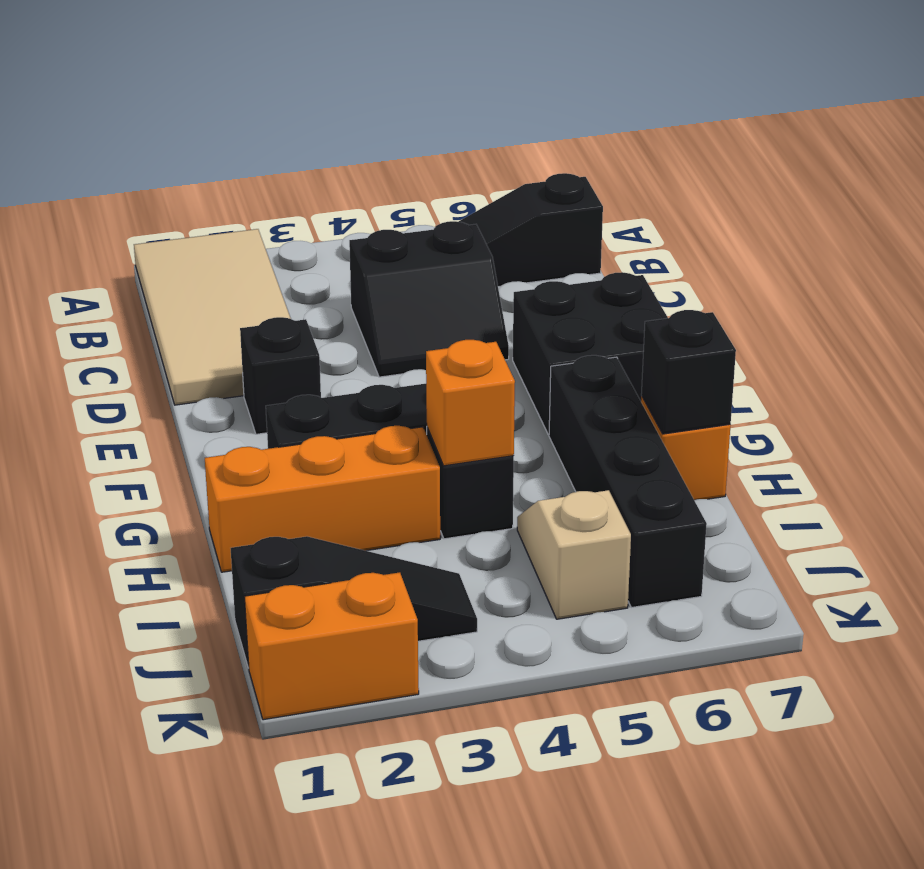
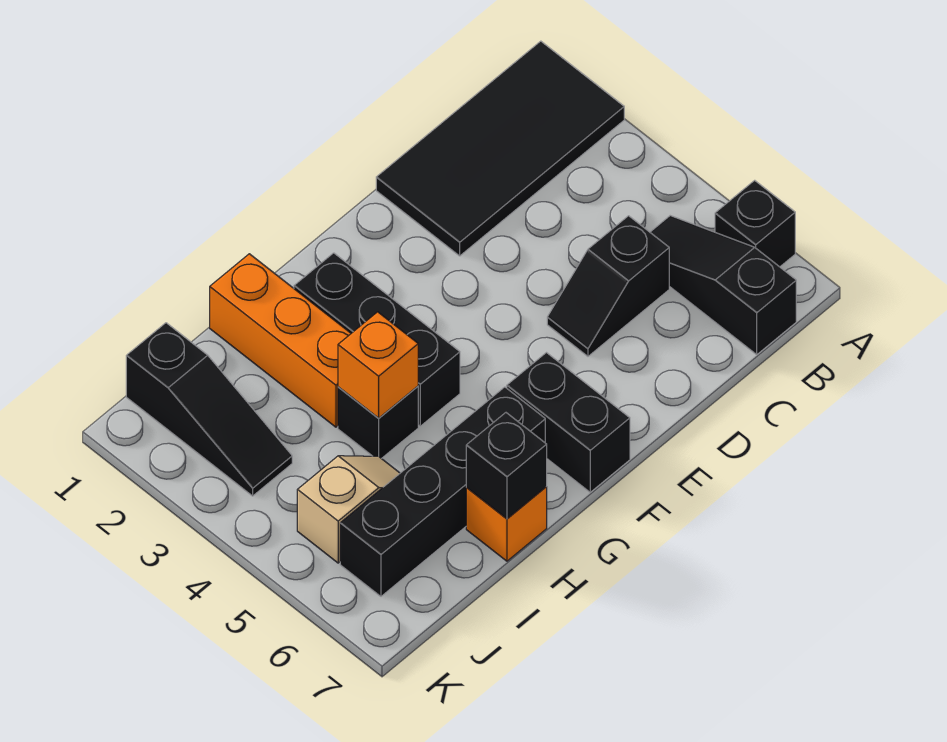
tan tile A1:D2 level 1 -> black tile A1:D2 level 1
black slope C4:D5 level 1 top C -> black slope C5:D5 level 1 top C
black brick E2 level 1 -> black brick A6 level 1
black brick E6:F7 level 1 -> black brick F6:F7 level 1
orange brick K1:K2 level 1 -> none

